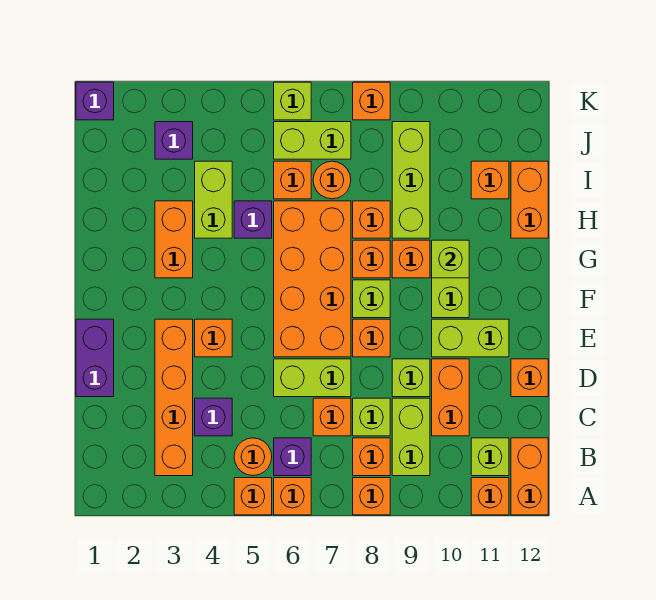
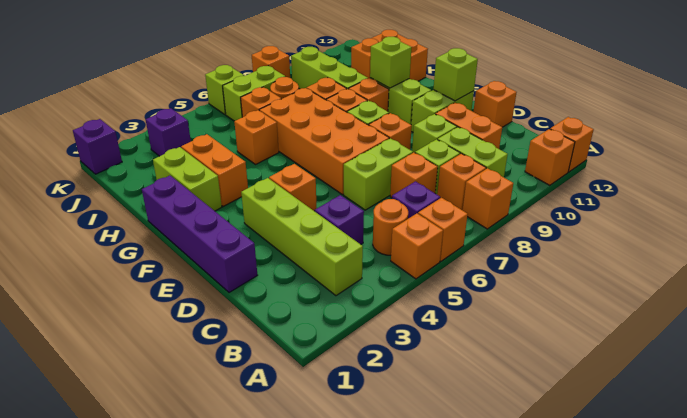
orange brick A12:B12 level 1 -> orange brick A12 level 1
orange brick B3:E3 level 1 -> lime brick B3:E3 level 1
lime brick B11 level 1 -> lime brick E11 level 2
purple brick D1:E1 level 1 -> purple brick D1:G1 level 1
lime brick H4:I4 level 1 -> lime brick G2:H2 level 1
purple brick H5 level 1 -> orange brick H5 level 1

